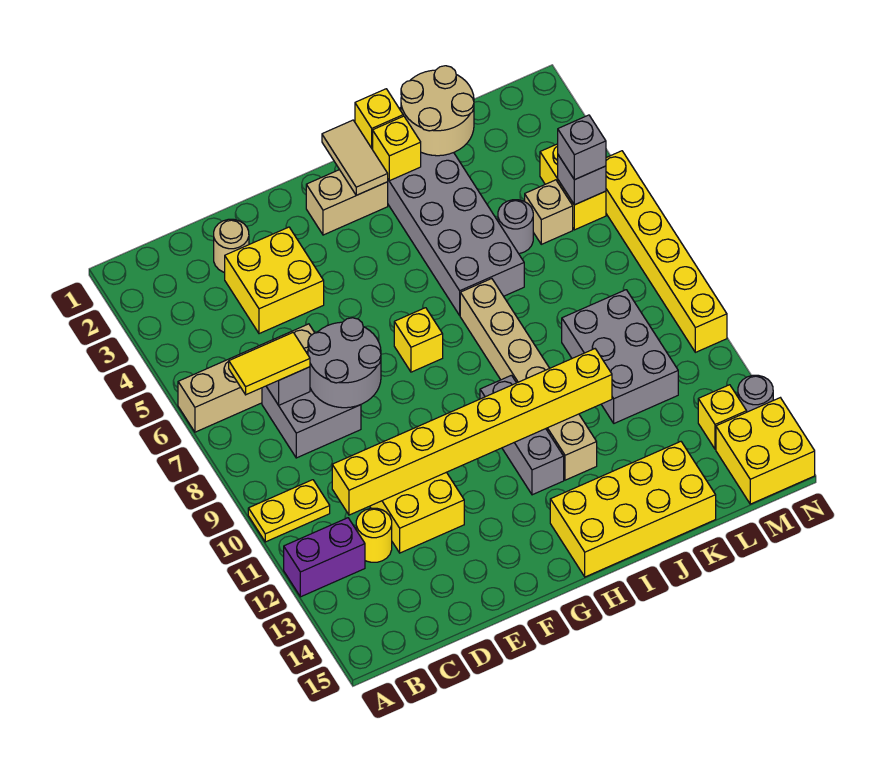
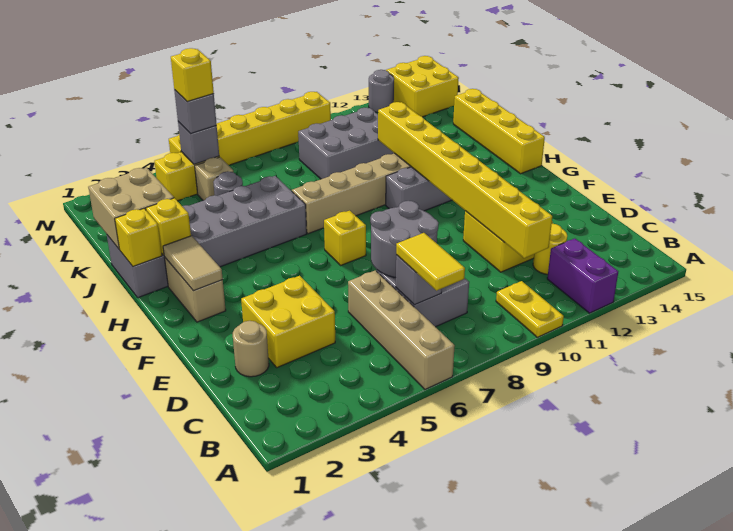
tan tile H1:H2 level 2 -> tan tile G2:H2 level 2
yellow brick H14:K15 level 1 -> yellow brick H15:K15 level 1
tan round brick J1:K2 level 2 -> tan brick J1:K2 level 2
yellow brick M13 level 1 -> yellow brick M5 level 4

